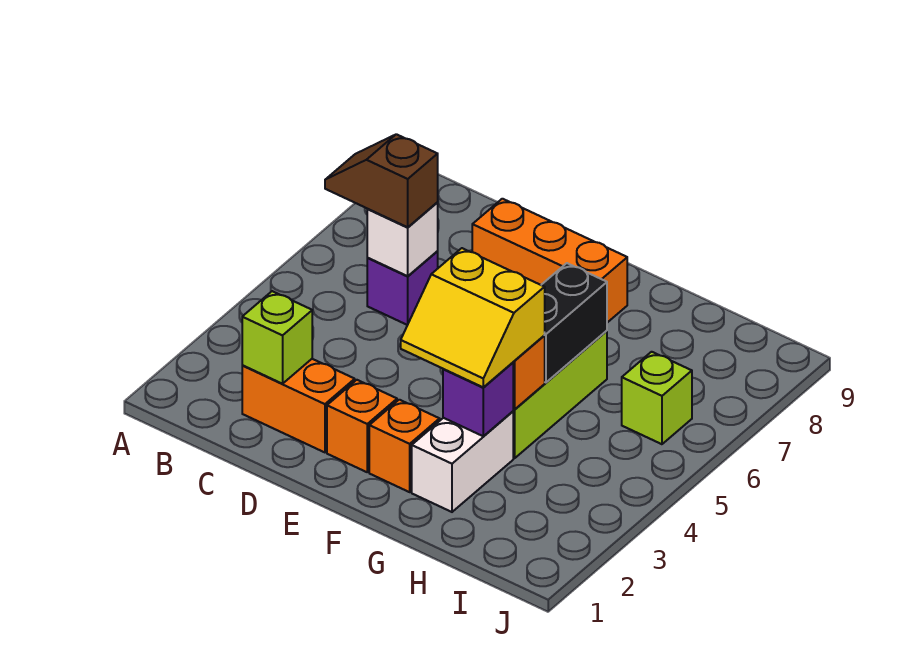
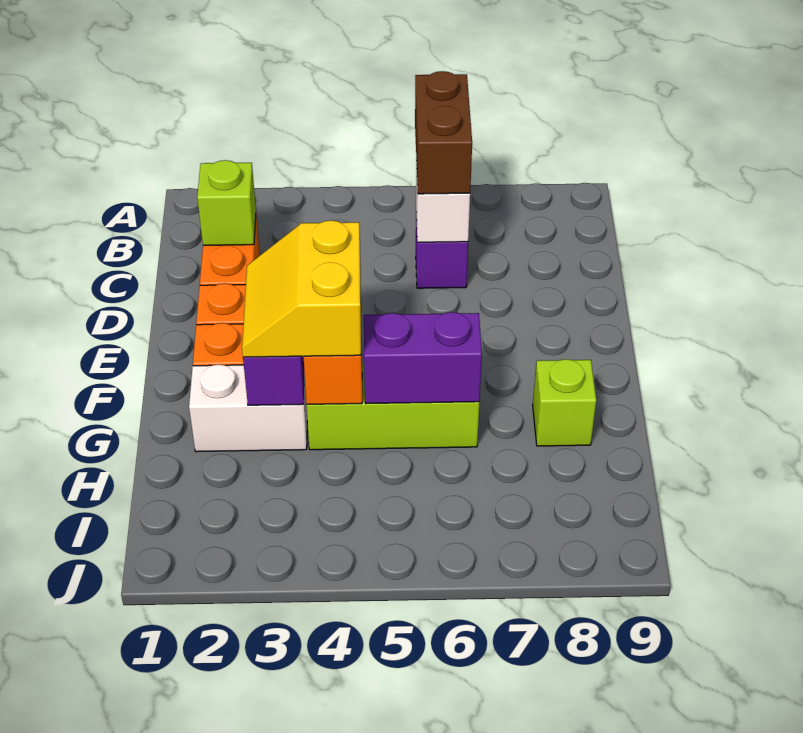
brown slope B6:C6 level 3 top C -> brown brick B6:C6 level 3
orange brick D8:F8 level 1 -> none
black brick G5:G6 level 2 -> purple brick G5:G6 level 2
lime brick I6 level 1 -> lime brick G8 level 1

